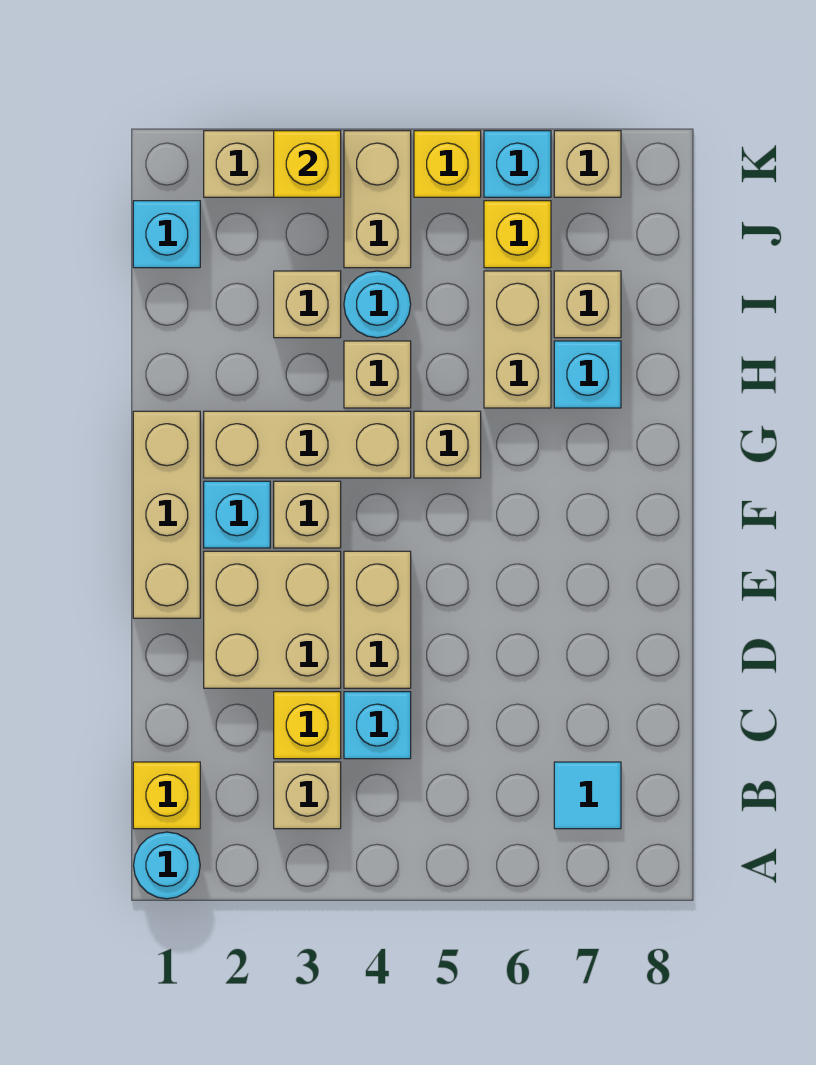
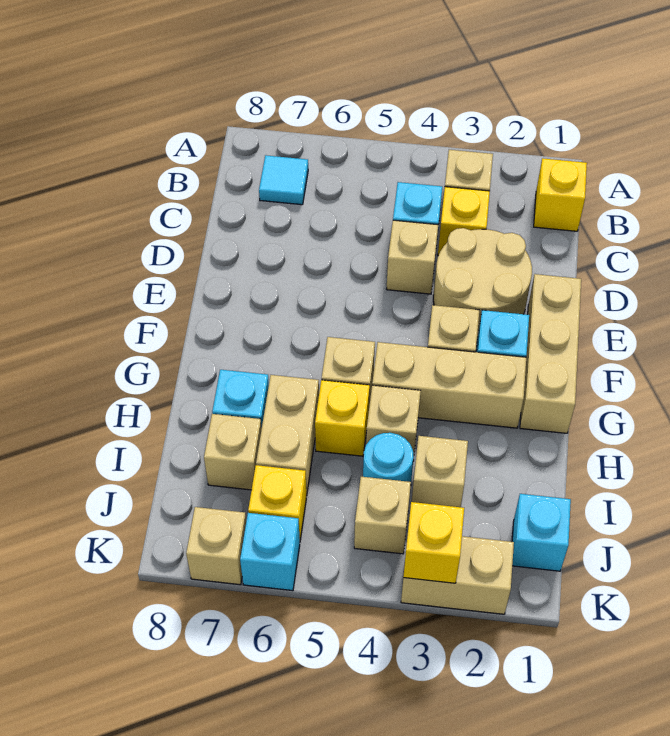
cyan round brick A1 level 1 -> none
tan brick D2:E3 level 1 -> tan round brick D2:E3 level 1
tan brick D4:E4 level 1 -> tan brick D4 level 1
tan brick J4:K4 level 1 -> tan brick J4 level 1
yellow brick K5 level 1 -> yellow brick H5 level 1

